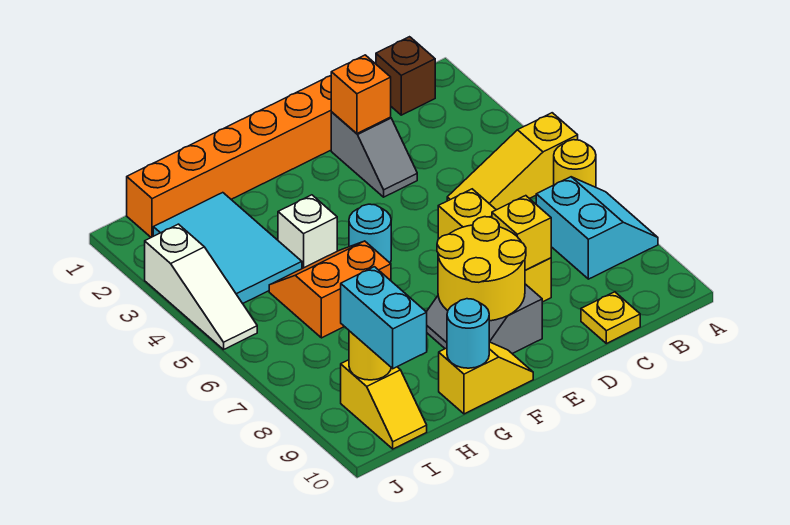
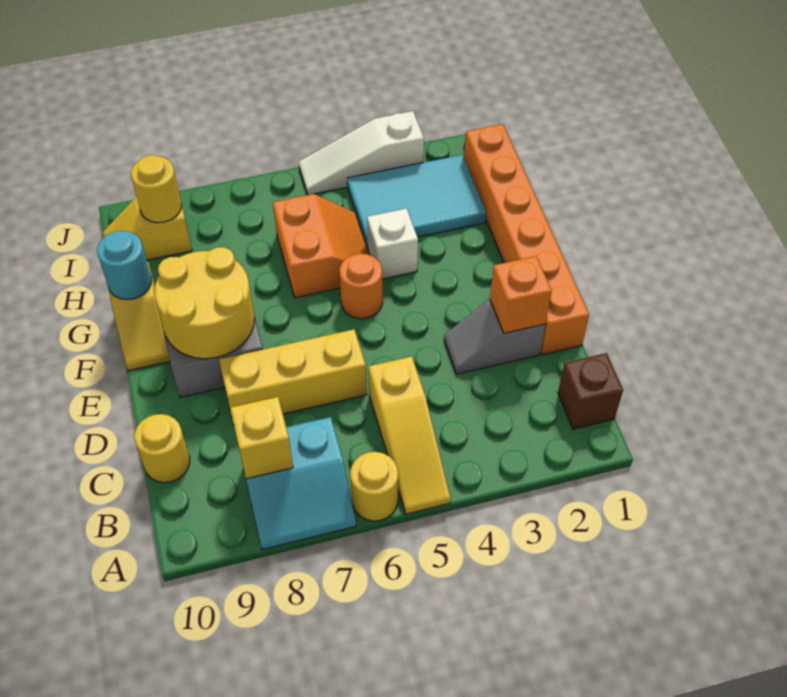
yellow slope A5:C5 level 1 top A -> yellow slope A5:C5 level 1 top C
yellow plate C10 level 1 -> yellow round brick C10 level 1
yellow brick D8 level 2 -> yellow brick B8 level 2
cyan round brick F5 level 1 -> orange round brick F5 level 1
cyan brick I9:I10 level 3 -> none

